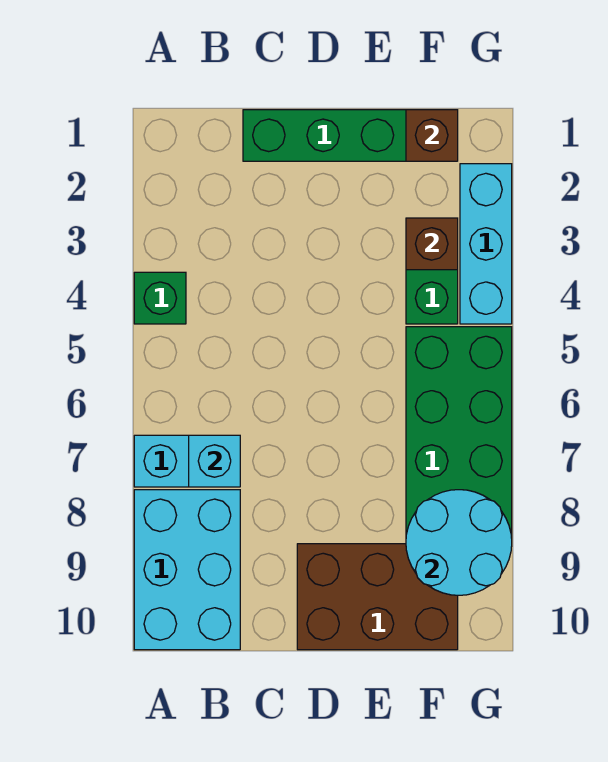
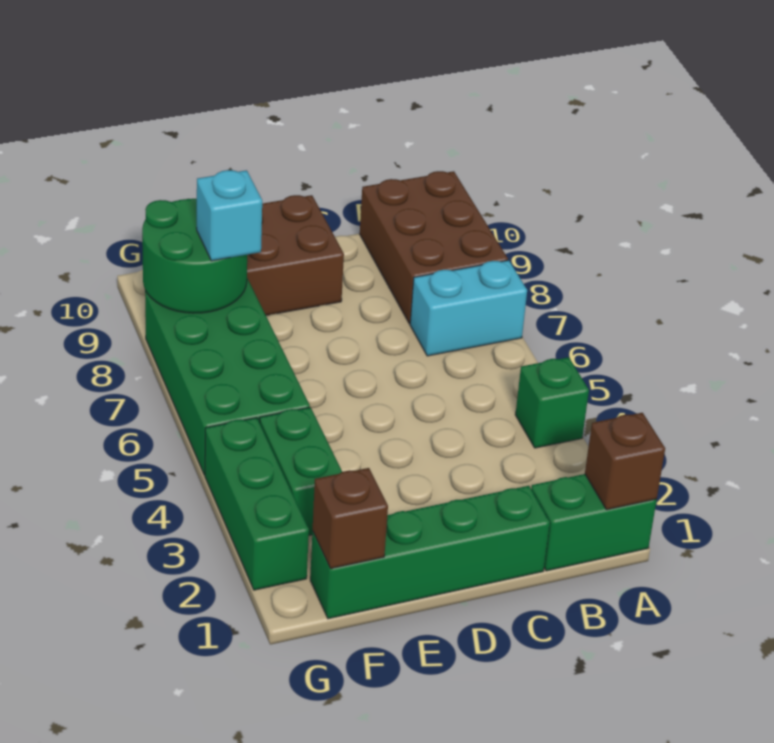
none -> green brick A1:B1 level 1
cyan brick A8:B10 level 1 -> brown brick A8:B10 level 1
cyan brick B7 level 2 -> cyan brick F8 level 3
brown brick F3 level 2 -> brown brick A1 level 2
cyan round brick F8:G9 level 2 -> green round brick F8:G9 level 2
cyan brick G2:G4 level 1 -> green brick G2:G4 level 1

